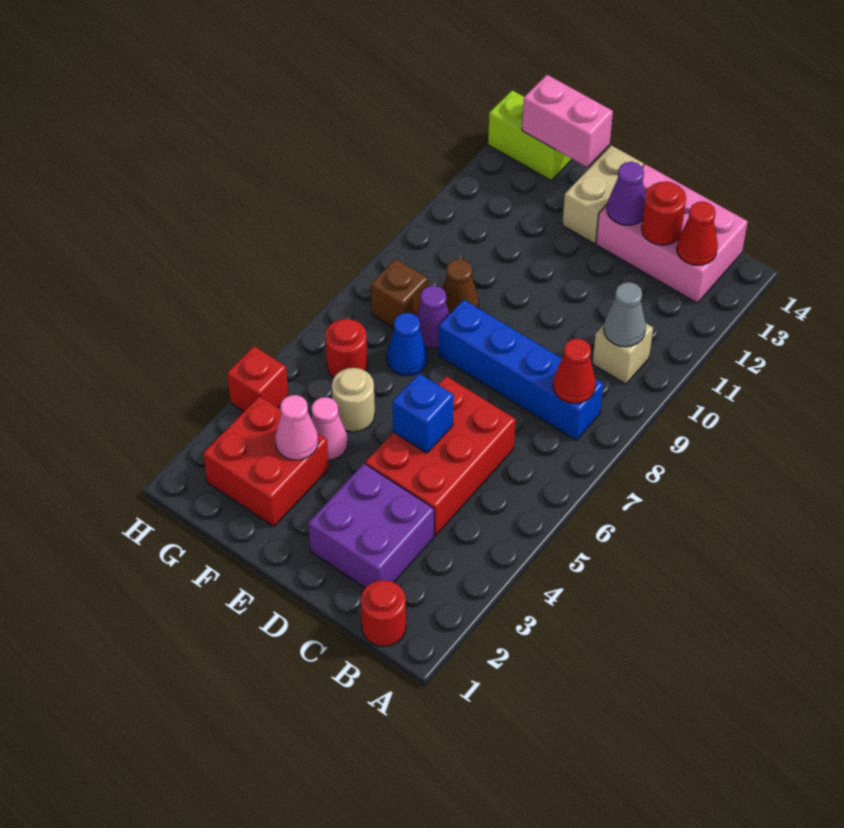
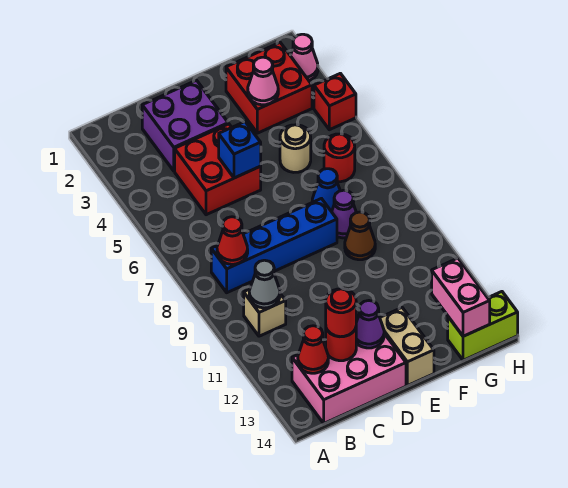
red round brick B1 level 1 -> red round brick C13 level 3
red brick C4:D6 level 1 -> red brick C4:D5 level 1
pink cone F4 level 1 -> pink cone H2 level 1
pink brick F14:G14 level 2 -> pink brick G13:G14 level 2
brown brick G8 level 1 -> none

